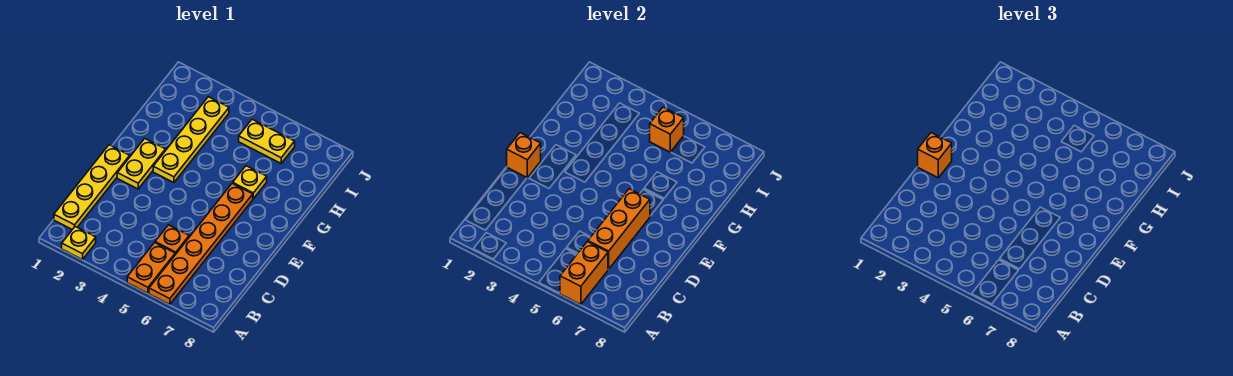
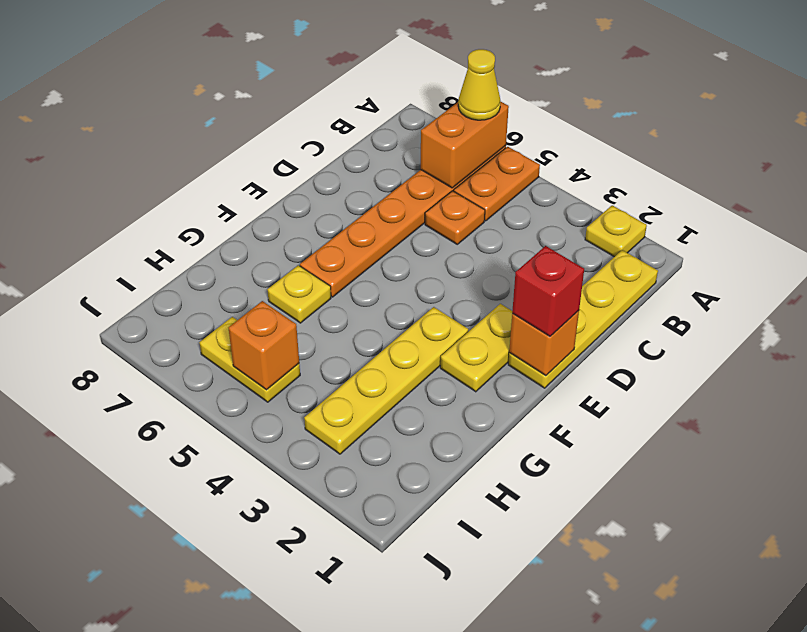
none -> yellow cone A6 level 3
orange brick C6:E6 level 2 -> none
orange brick E1 level 3 -> red brick E1 level 3

